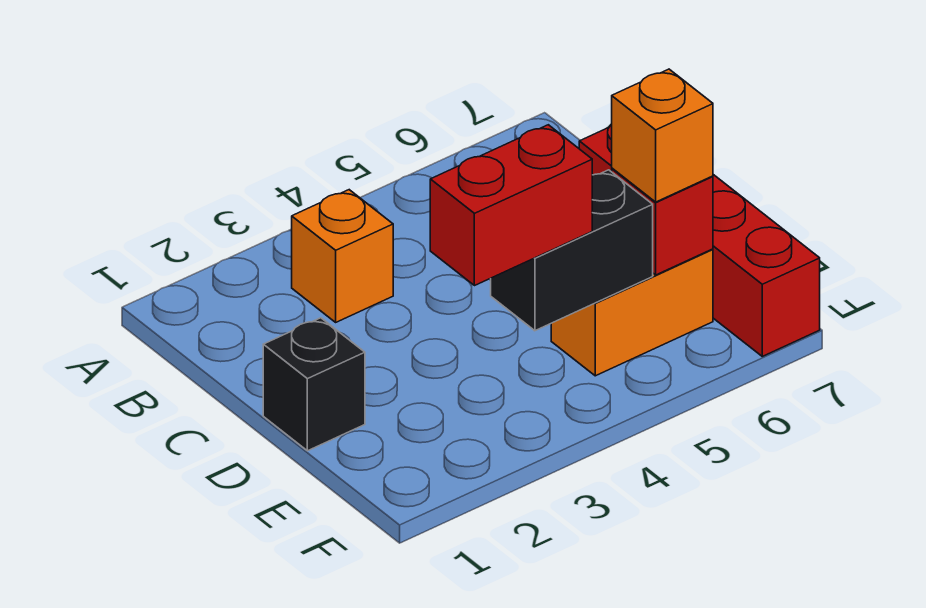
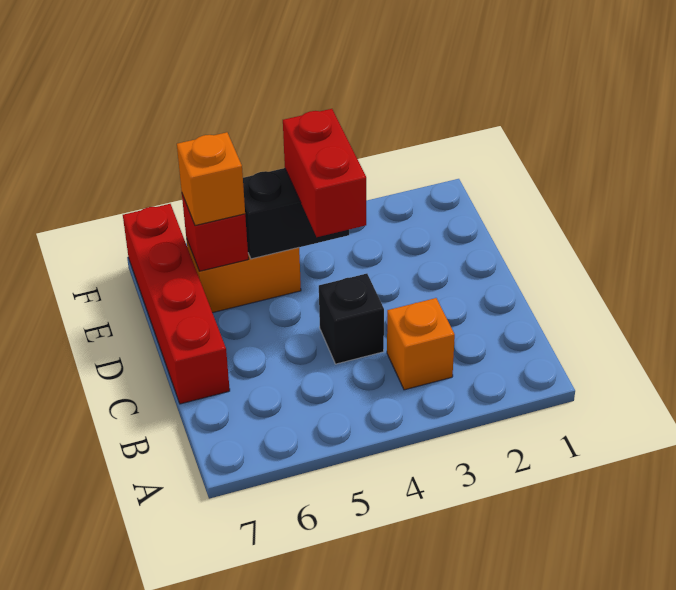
black brick D1 level 1 -> black brick C4 level 1
red brick E3:E4 level 3 -> red brick D4:E4 level 3

